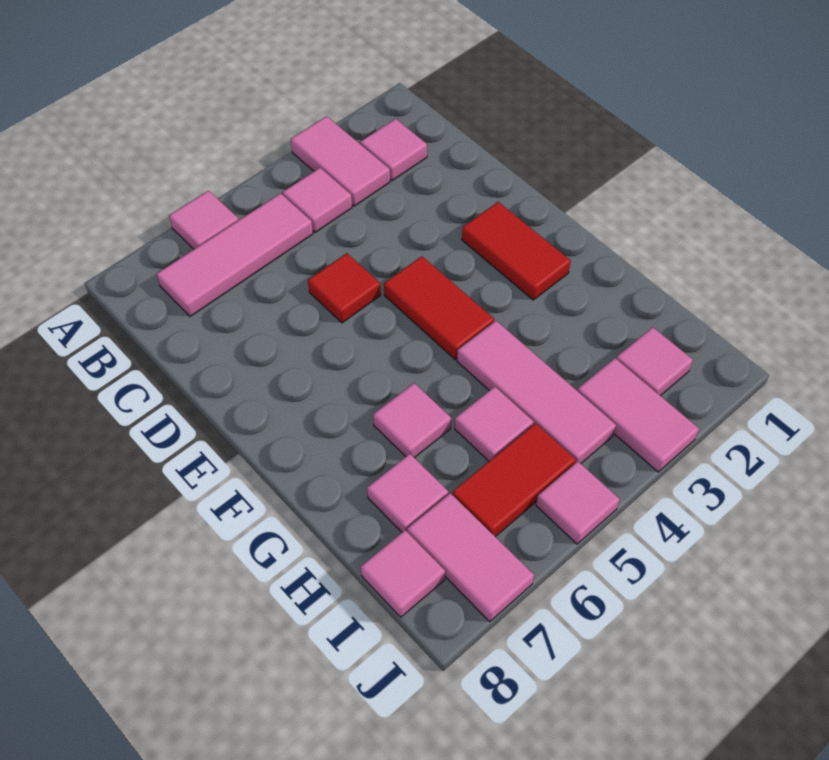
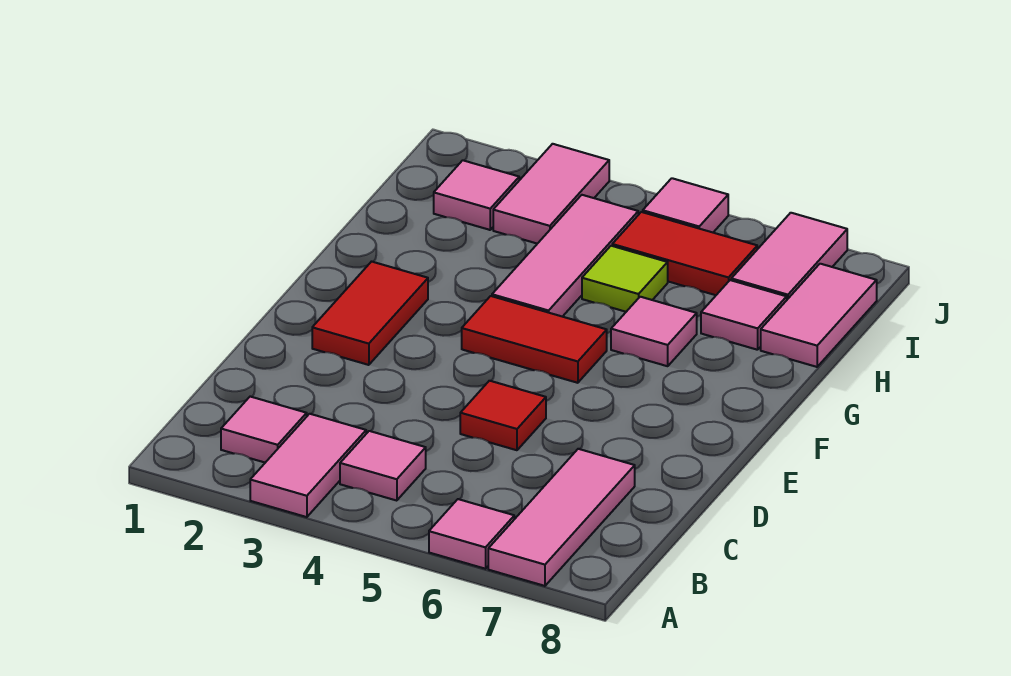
pink tile B5:B7 level 1 -> pink tile A7:C7 level 1
red tile E4:F4 level 1 -> red tile F4:F5 level 1
pink tile H5 level 1 -> lime tile H5 level 1
pink tile I8 level 1 -> pink tile H8:I8 level 1

